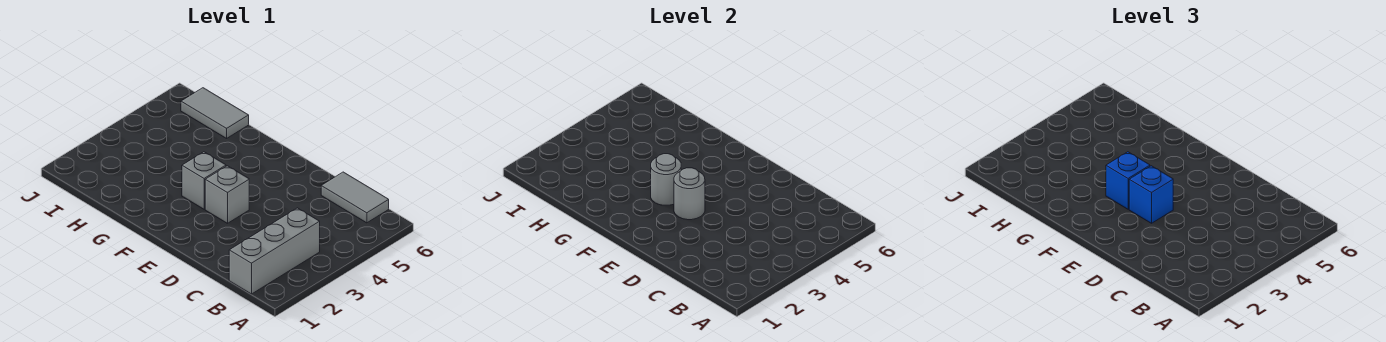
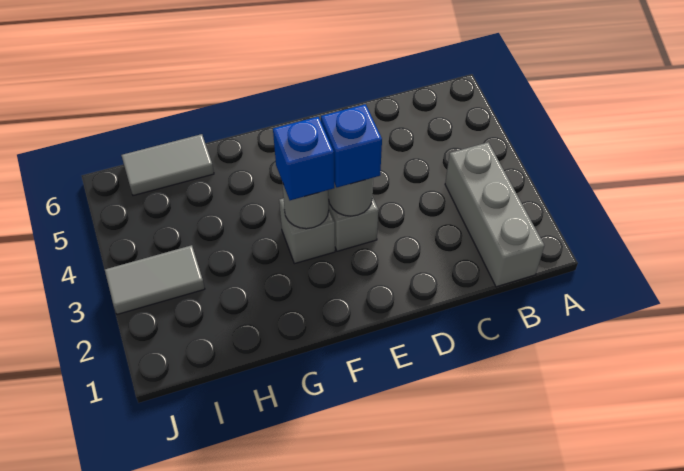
grey tile B6:C6 level 1 -> grey tile I3:J3 level 1

